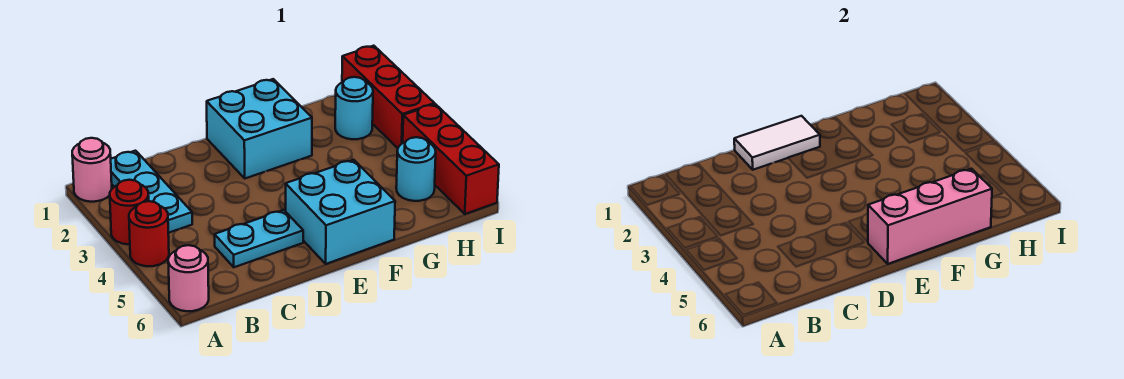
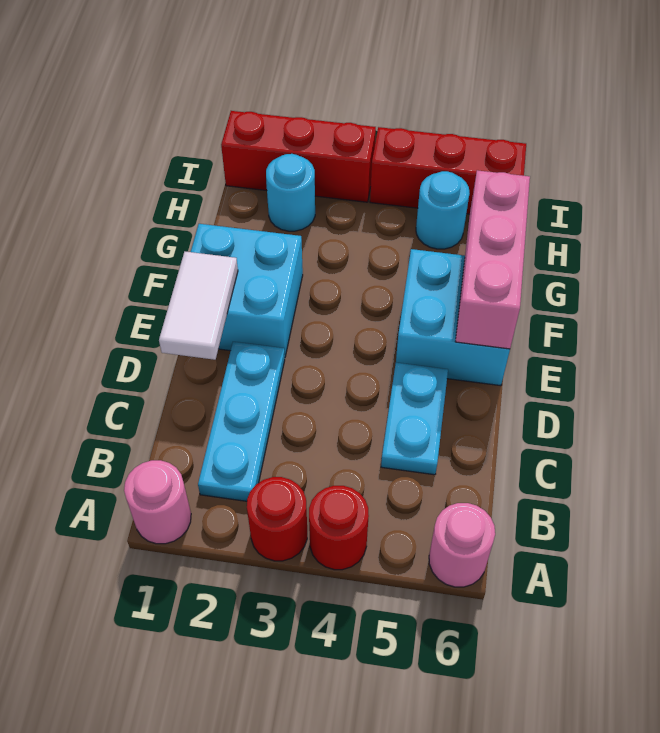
cyan plate B1:B3 level 1 -> cyan plate B2:D2 level 1

